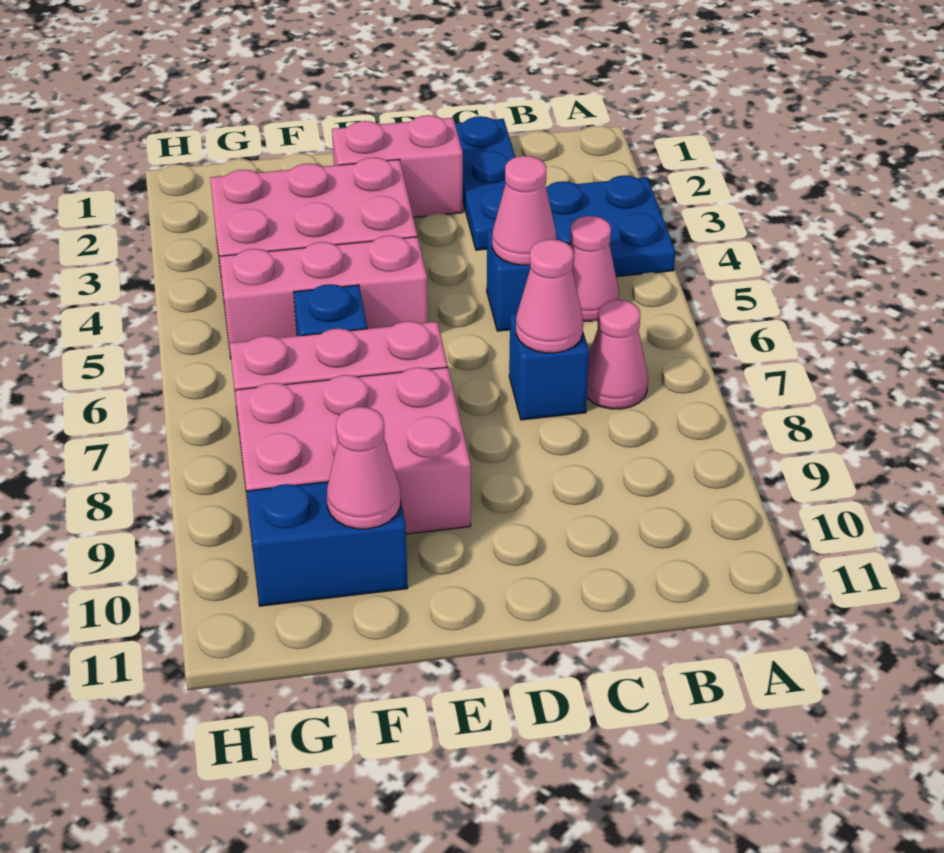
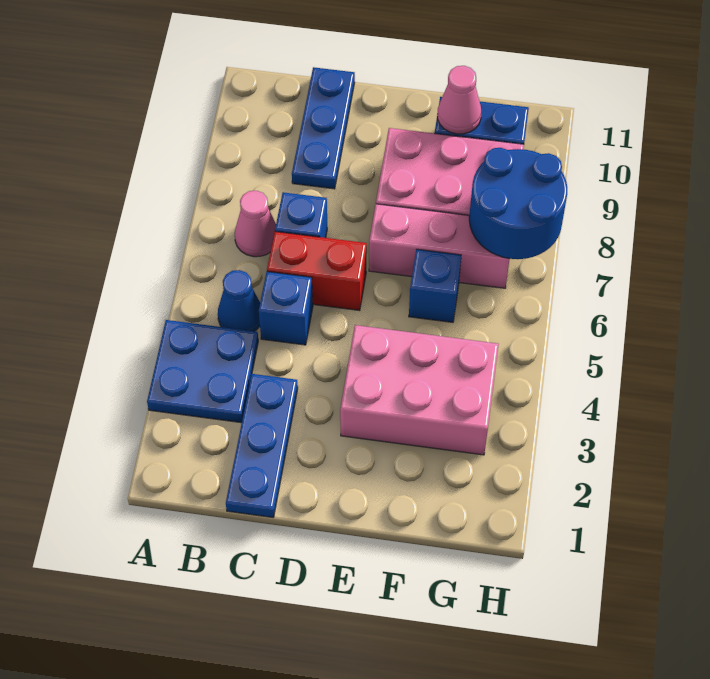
pink cone B5 level 1 -> blue cone B5 level 1
pink cone C5 level 2 -> none
none -> red brick C6:D6 level 1
pink cone C7 level 2 -> none
none -> blue plate C9:C11 level 1
pink brick D2:E2 level 1 -> none
pink brick E5:G5 level 1 -> none
none -> blue round brick G7:H8 level 2

